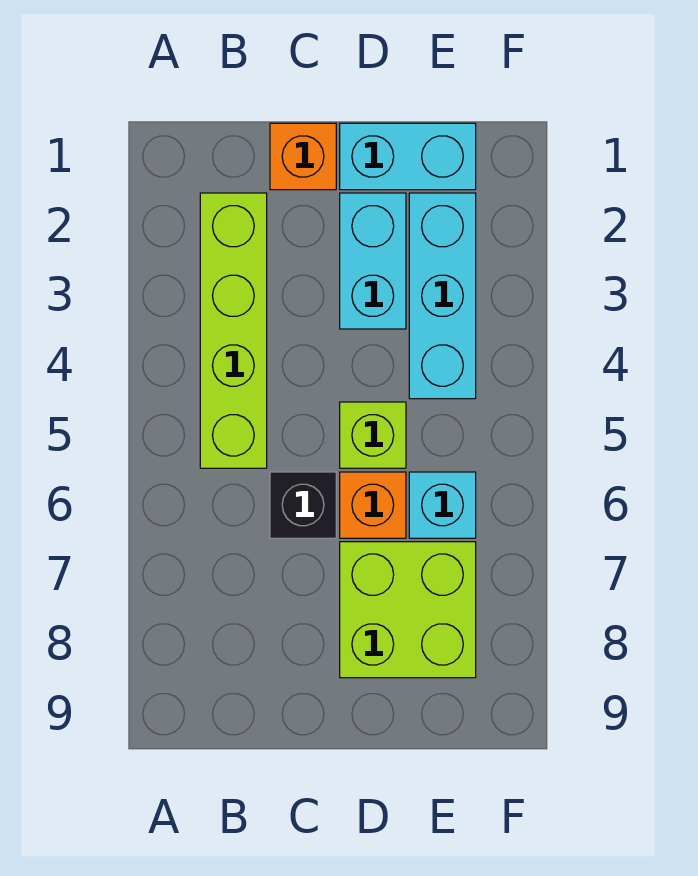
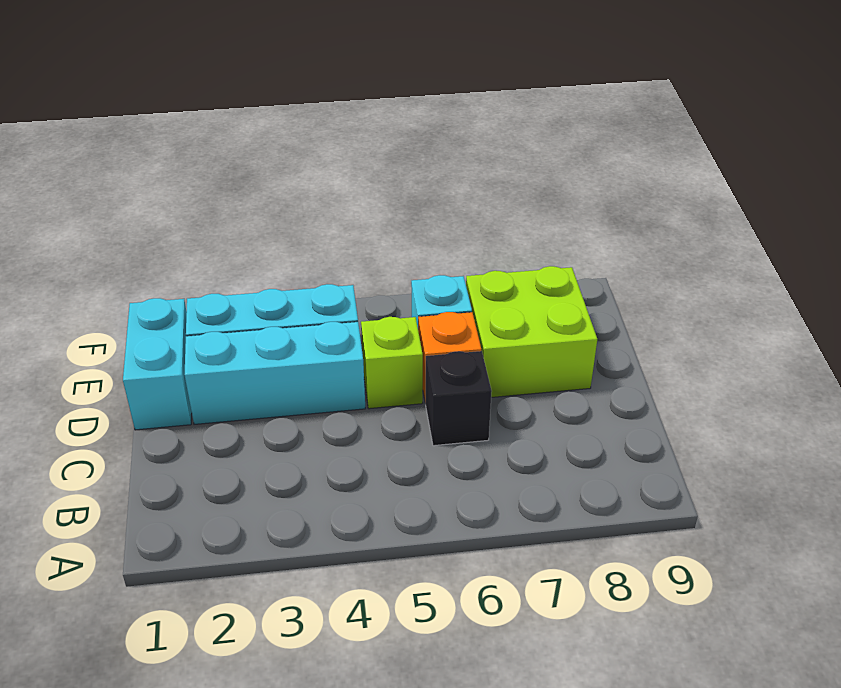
lime brick B2:B5 level 1 -> none
orange brick C1 level 1 -> none
cyan brick D2:D3 level 1 -> cyan brick D2:D4 level 1

